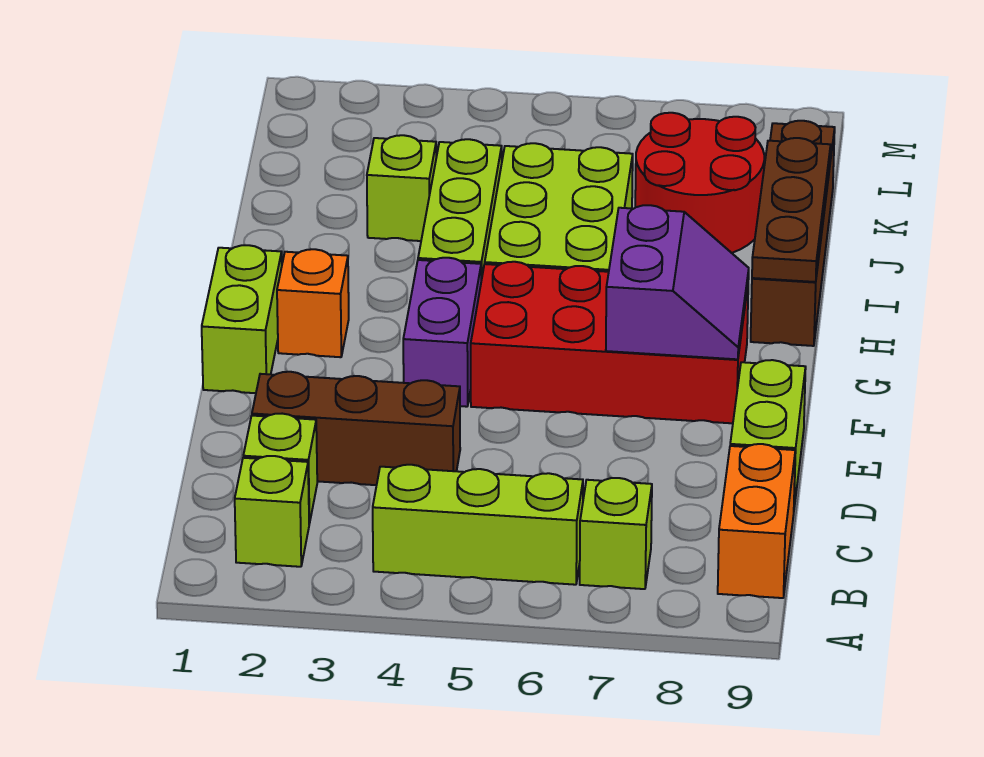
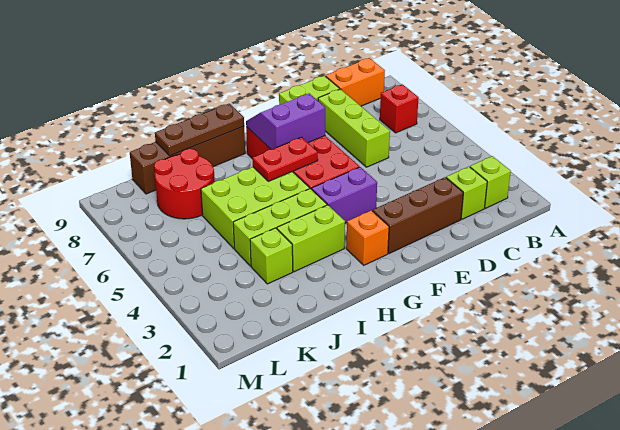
lime brick B4:B6 level 1 -> lime brick D6:D8 level 1
lime brick B7 level 1 -> red brick B7 level 1
brown brick D2:D4 level 1 -> brown brick D2:F2 level 1
lime brick F1:G1 level 1 -> lime brick H3:I3 level 1
none -> red plate G6:H6 level 2

